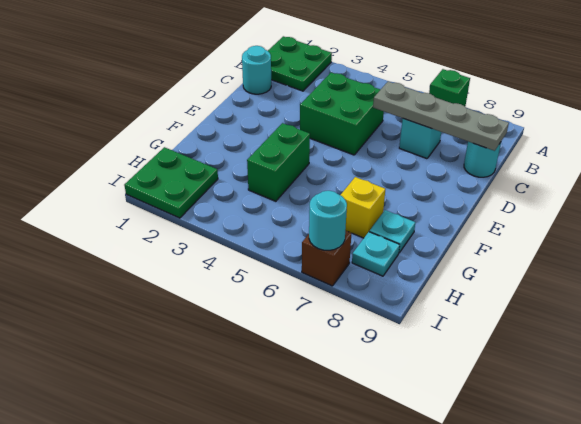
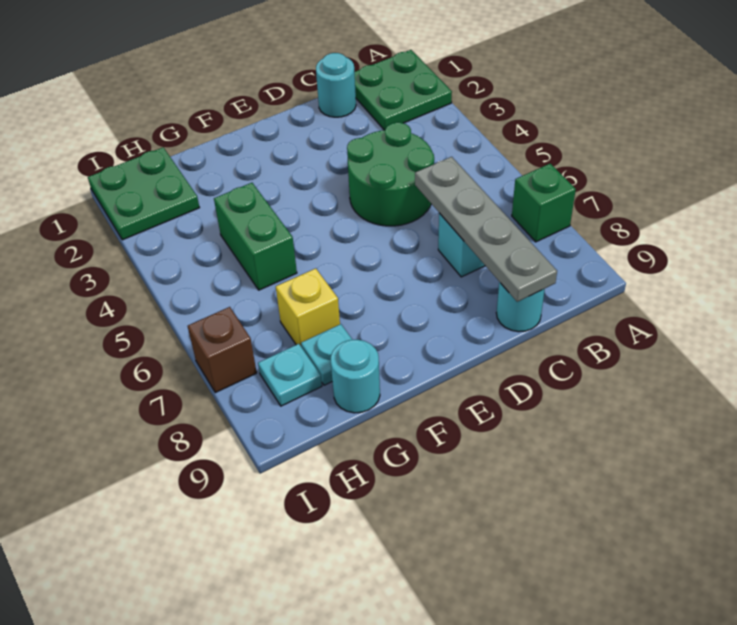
green brick C4:D5 level 1 -> green round brick C4:D5 level 1
green brick F4:G4 level 1 -> green brick G4:G5 level 1
cyan round brick I7 level 2 -> cyan round brick G9 level 1

